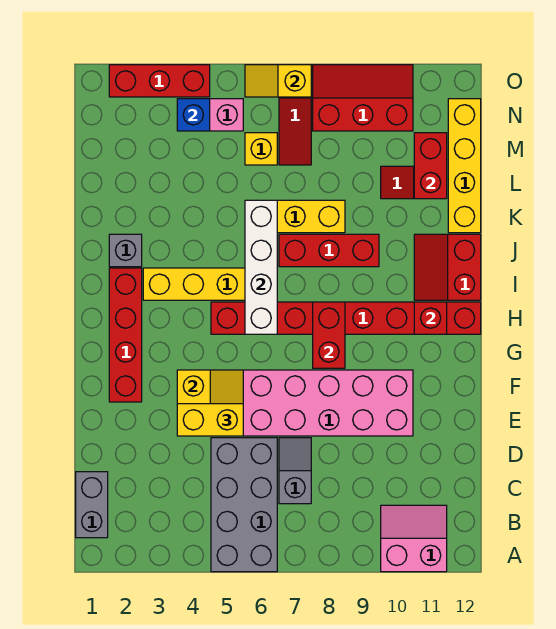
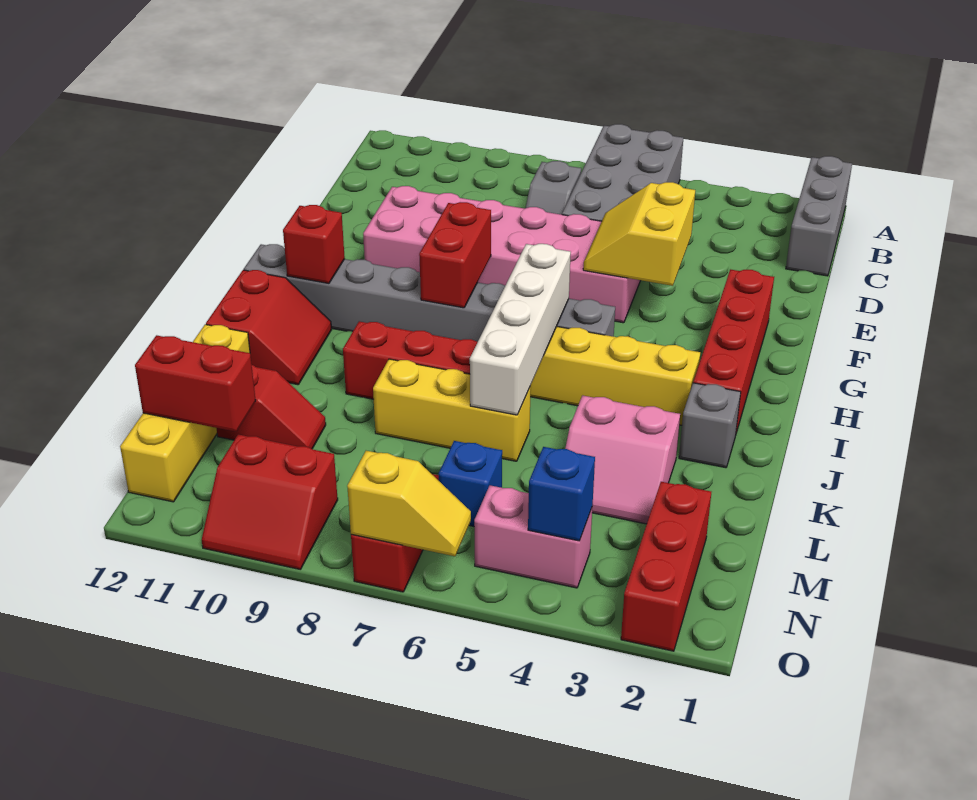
pink slope A10:B11 level 1 top A -> pink slope K3:L4 level 1 top K
grey brick B1:C1 level 1 -> grey brick A1:C1 level 1
yellow brick E4:E5 level 3 -> none
red brick H5:H12 level 1 -> grey brick H5:H12 level 1
red brick L11:M11 level 2 -> red brick M11:M12 level 2
yellow brick M6 level 1 -> blue brick M6 level 1
red slope N8:O10 level 1 top N -> red slope N9:O10 level 1 top N
red brick O2:O4 level 1 -> red brick M2:O2 level 1

